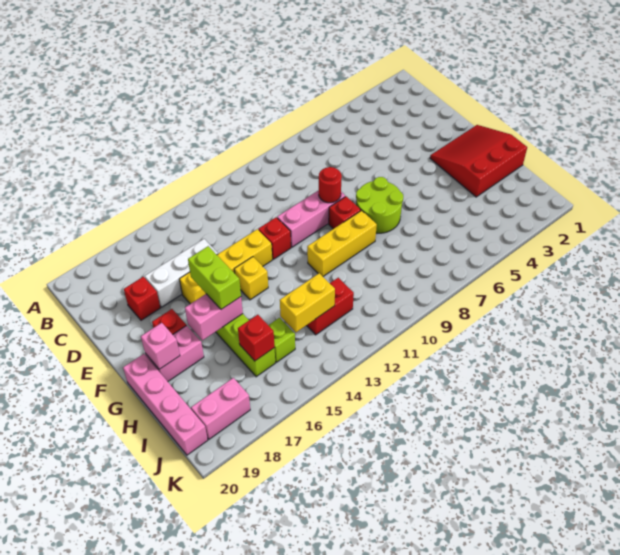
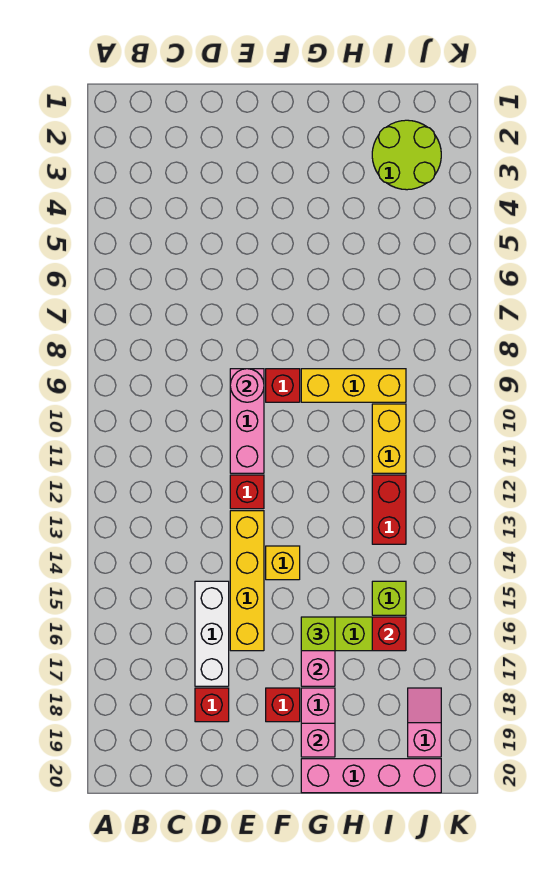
red round brick E9 level 2 -> pink round brick E9 level 2
red slope F1:H3 level 1 top H -> none
lime round brick F7:G8 level 1 -> lime round brick I2:J3 level 1
lime brick F16:G16 level 3 -> lime brick G16 level 3
yellow brick G9:G11 level 1 -> yellow brick G9:I9 level 1
yellow brick I13:I14 level 2 -> yellow brick I10:I11 level 1
pink brick J18:J19 level 1 -> pink slope J18:J19 level 1 top 19

